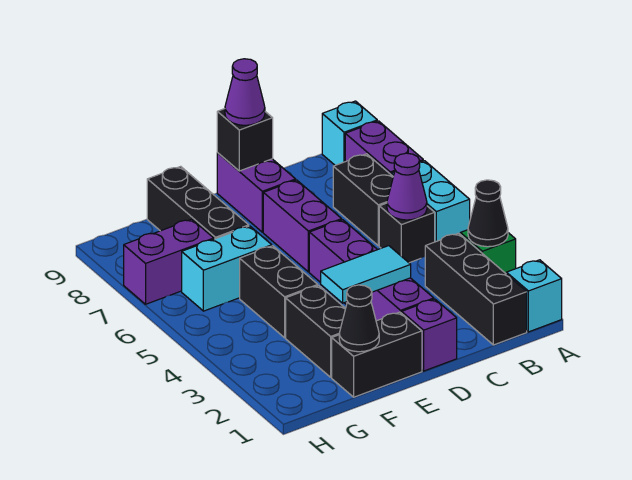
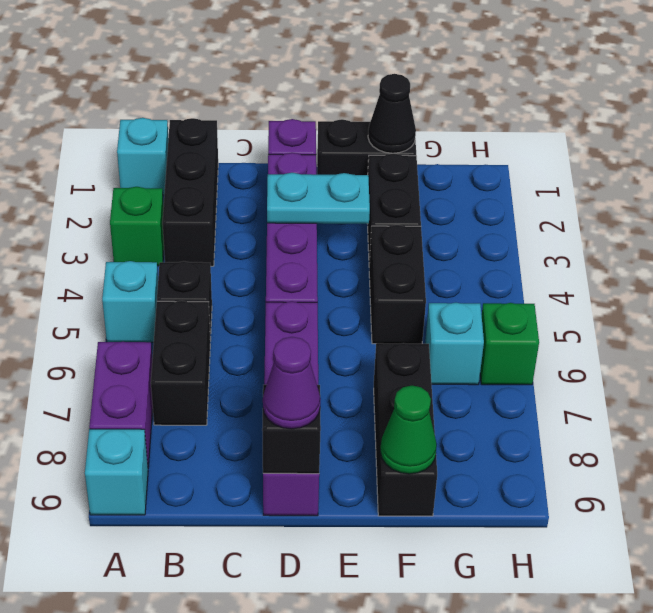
black cone A3 level 2 -> none
cyan brick A5:A6 level 1 -> cyan brick A5 level 1
purple cone B5 level 2 -> none
cyan tile D3:E3 level 2 -> cyan plate D3:E3 level 2
cyan brick F6:G6 level 1 -> cyan brick G6 level 1
none -> green cone F9 level 2
purple brick G7:H7 level 1 -> none
none -> green brick H6 level 1

